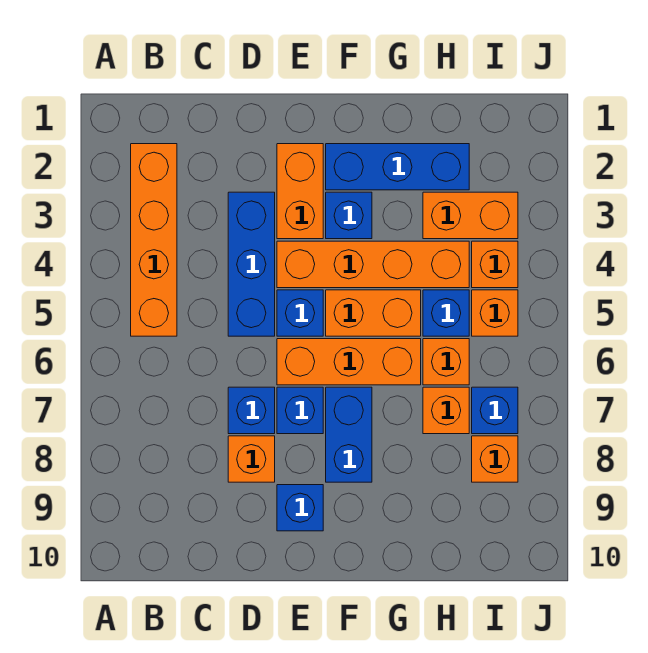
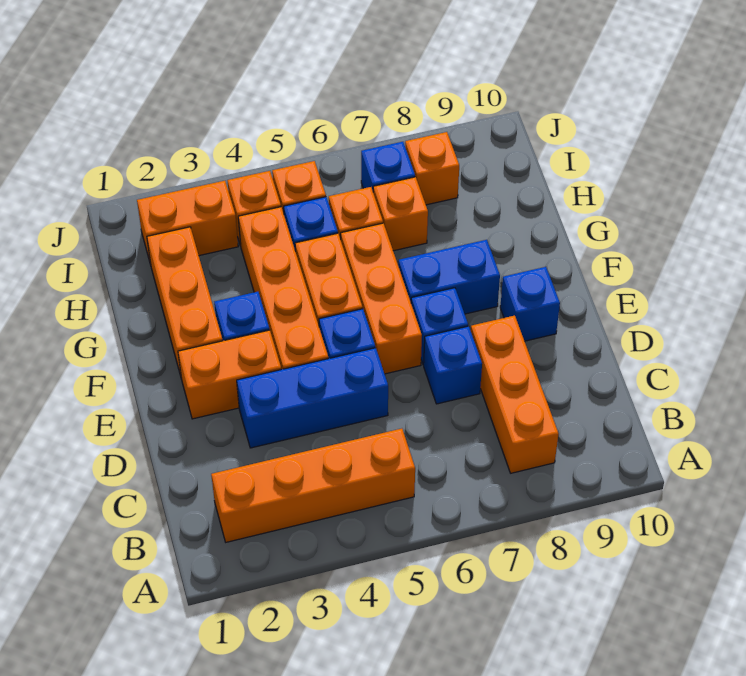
orange brick D8 level 1 -> orange brick B8:D8 level 1
blue brick F2:H2 level 1 -> orange brick F2:H2 level 1
orange brick H3:I3 level 1 -> orange brick I2:I3 level 1

